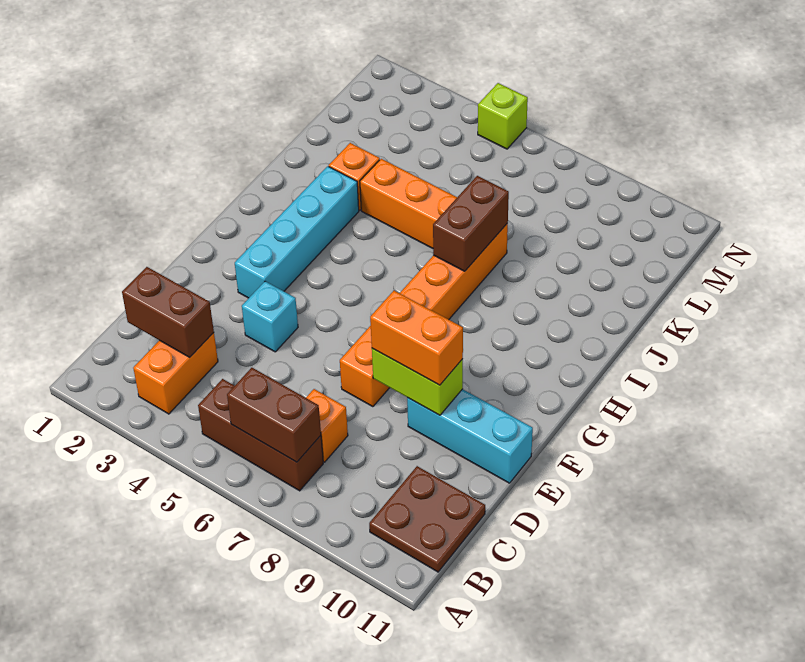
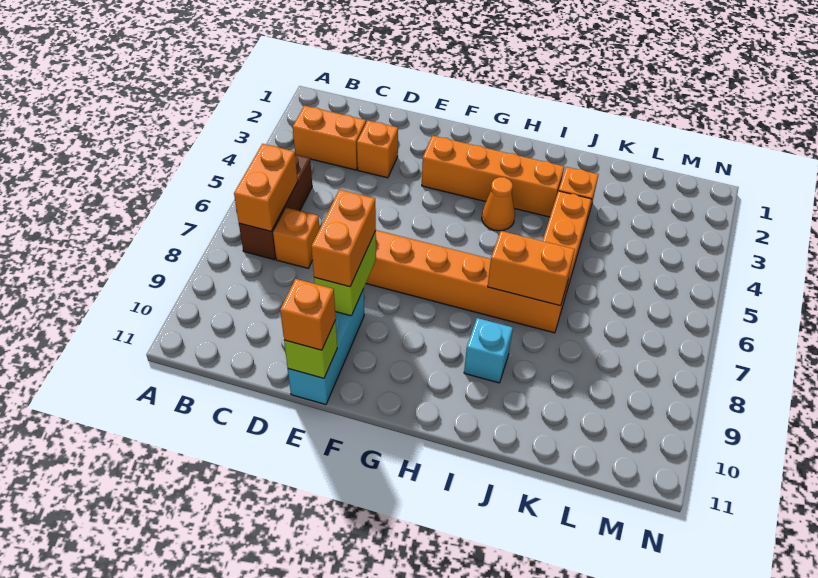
brown brick B6:B7 level 2 -> orange brick B6:B7 level 2
brown plate B10:C11 level 1 -> none
brown brick C2:C3 level 2 -> none
none -> orange brick D3 level 1
cyan brick E4 level 1 -> cyan brick I9 level 1
none -> orange brick E11 level 3
cyan brick F3:I3 level 1 -> orange brick F3:I3 level 1
none -> orange cone H4 level 1
brown brick I7:J7 level 2 -> orange brick I7:J7 level 2
lime brick N5 level 1 -> lime brick E11 level 2

